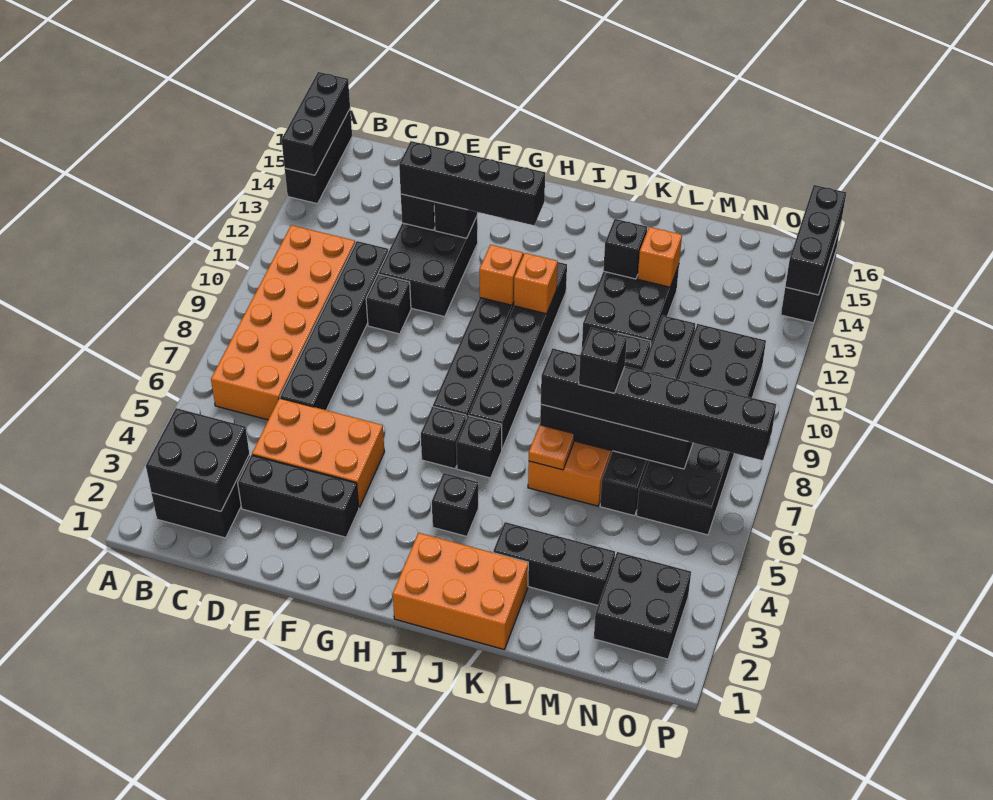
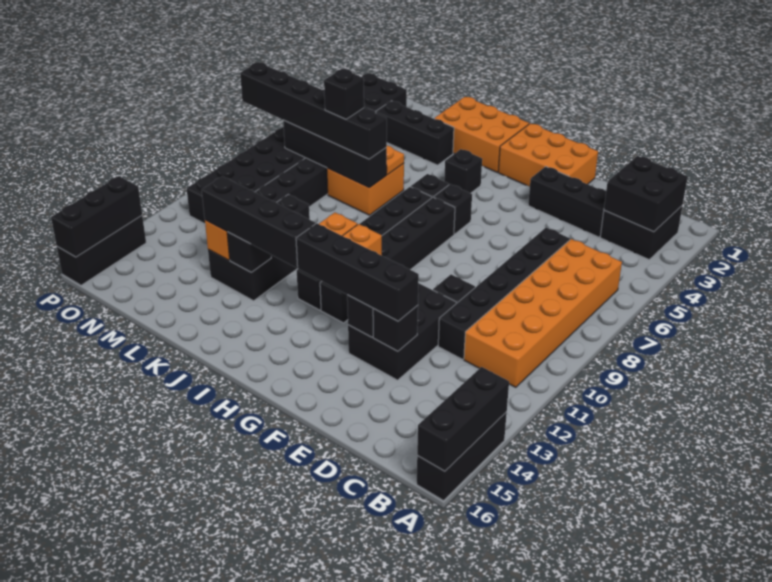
orange brick D4:F5 level 1 -> orange brick F1:H2 level 1
none -> black brick I13:L13 level 3

